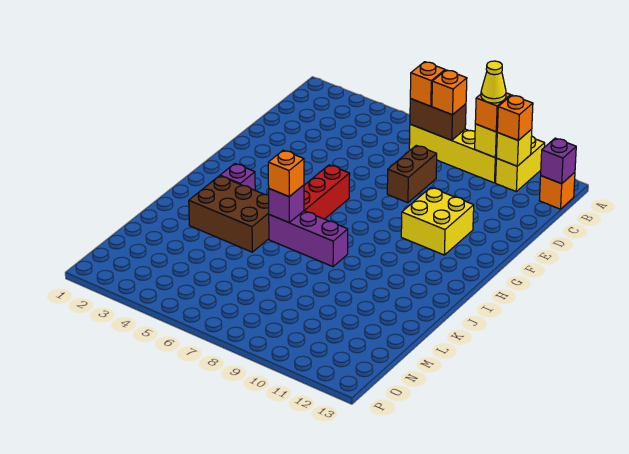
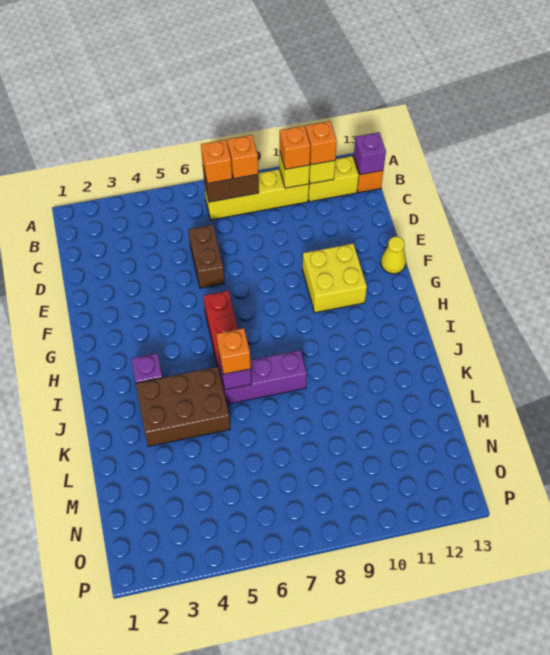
yellow brick A11:B11 level 1 -> yellow brick B11:B12 level 1
yellow cone B10 level 4 -> yellow cone F13 level 1
brown brick D8:E8 level 1 -> brown brick D6:E6 level 1

